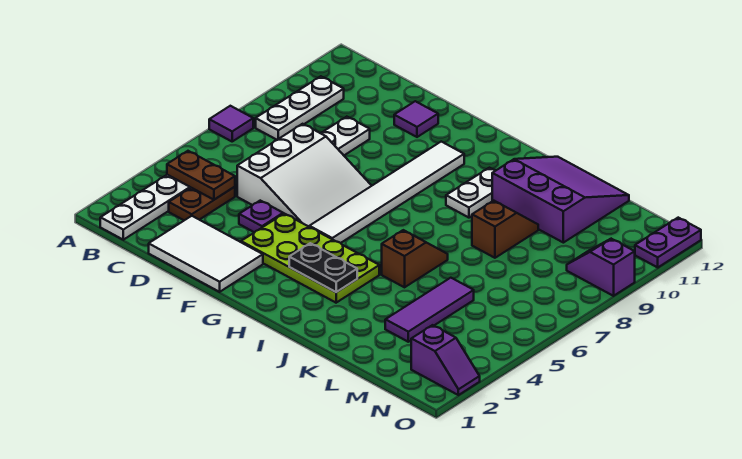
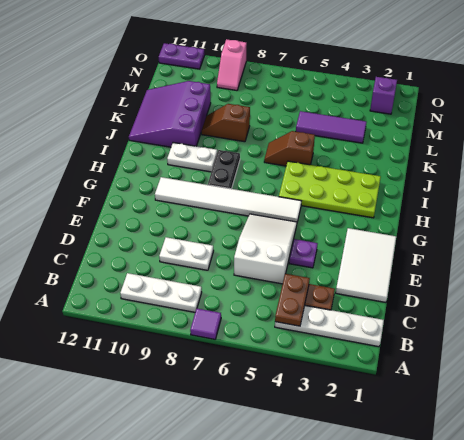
white slope D5:F7 level 1 top D -> white slope D5:F6 level 1 top D
purple tile E11 level 1 -> none
lime plate F3:I4 level 1 -> lime plate H2:I5 level 1
black plate H3:I3 level 2 -> black plate H8:I8 level 1
purple slope N9:O9 level 1 top O -> pink slope N9:O9 level 1 top O

